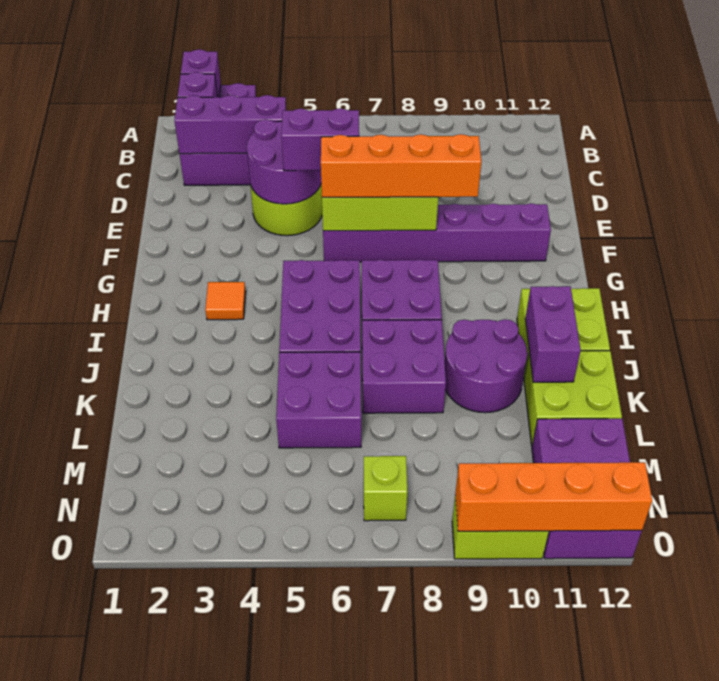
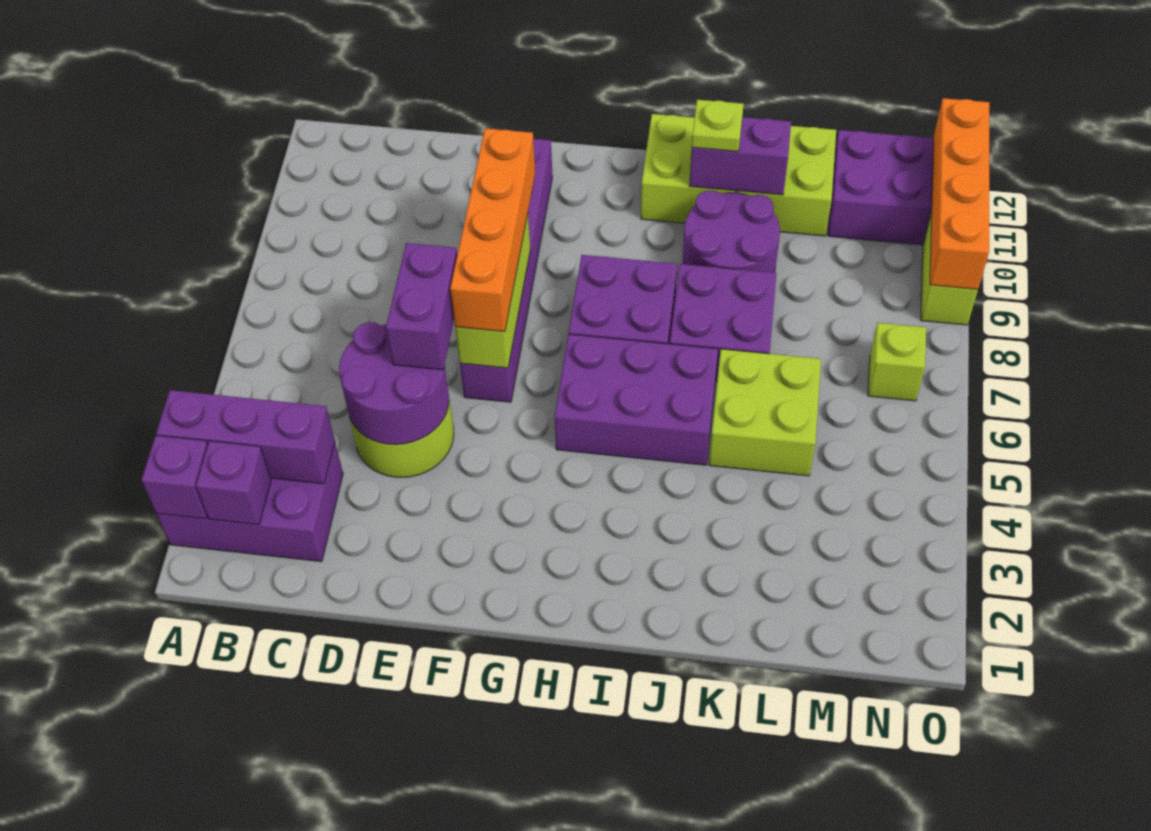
purple brick C2:C4 level 2 -> purple brick A3:C3 level 2
orange tile H3 level 1 -> none
none -> lime plate J11 level 3
purple brick K5:L6 level 1 -> lime brick K5:L6 level 1

